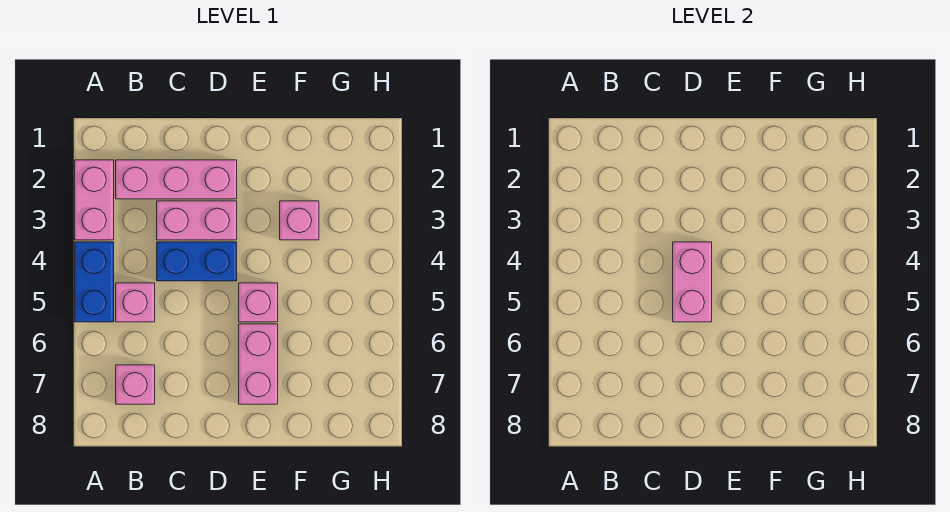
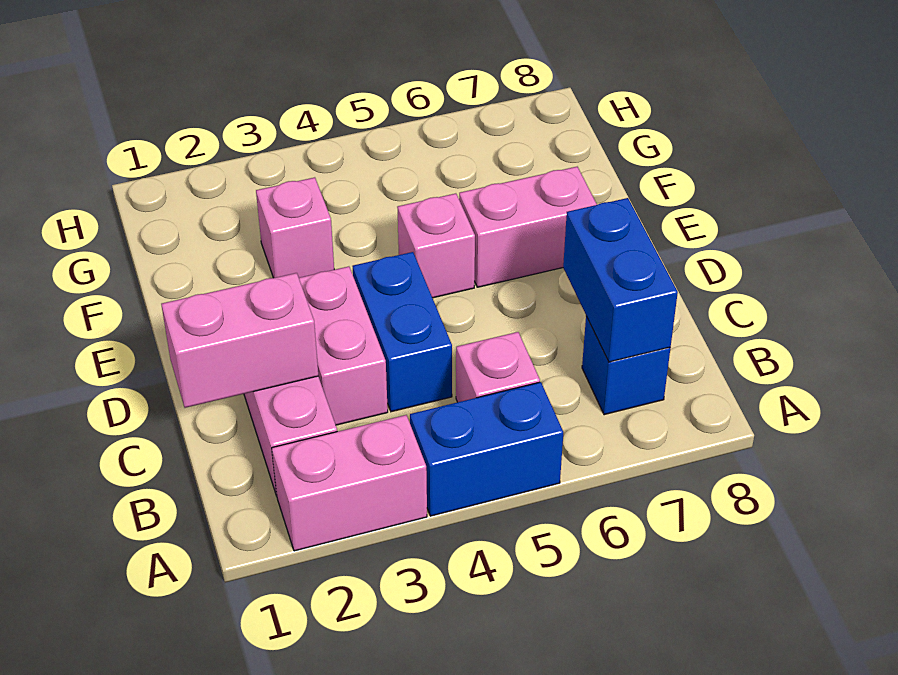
pink brick B7 level 1 -> blue brick B7 level 1
none -> blue brick B7:C7 level 2
pink brick D4:D5 level 2 -> pink brick C1:C2 level 2

